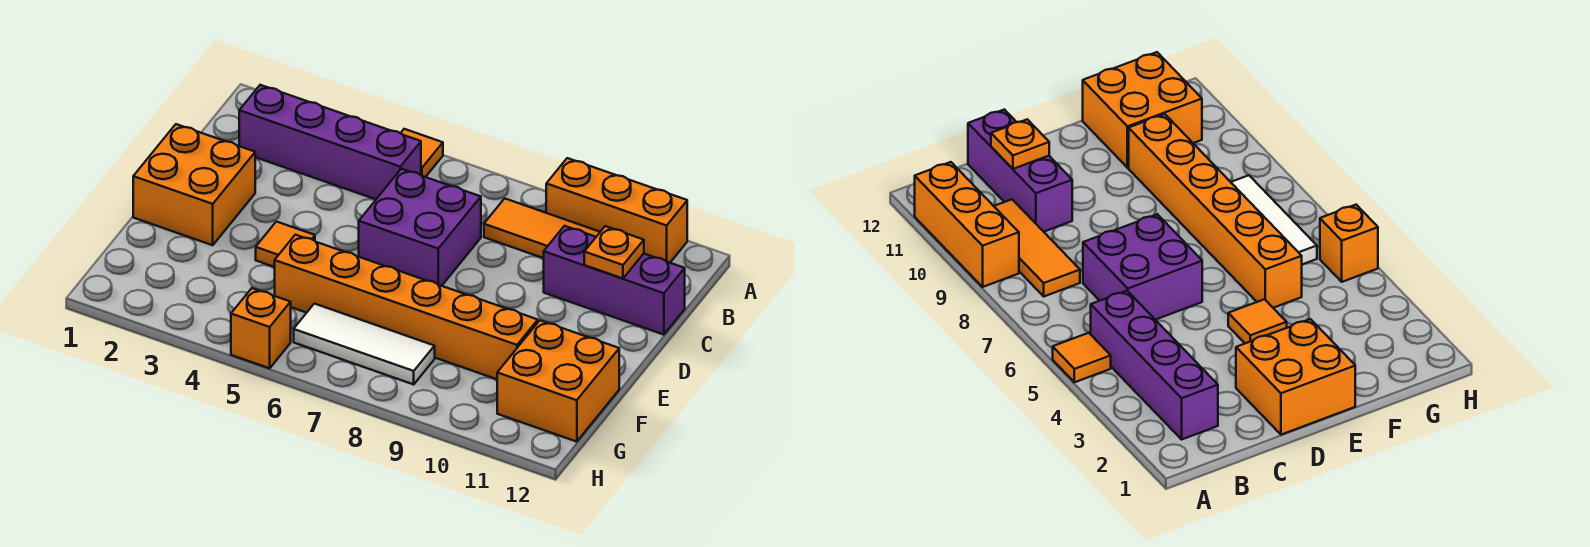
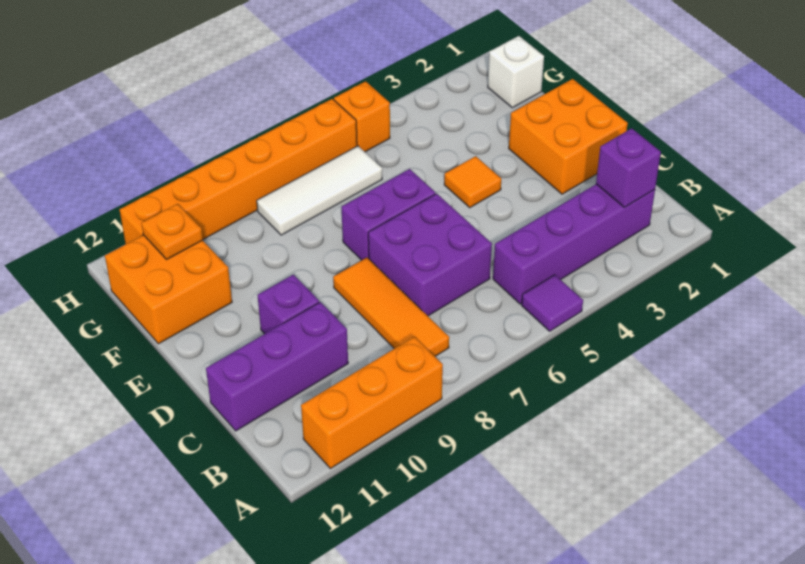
orange tile A5 level 1 -> purple tile A5 level 1
none -> purple brick B2 level 2
orange tile B8:B10 level 1 -> orange tile B8:D8 level 1
orange plate C11 level 2 -> orange plate G11 level 2
none -> purple brick D10 level 1
none -> purple brick E6:E7 level 1
orange brick F5:F10 level 1 -> orange brick H6:H11 level 1
none -> white brick G1 level 1

